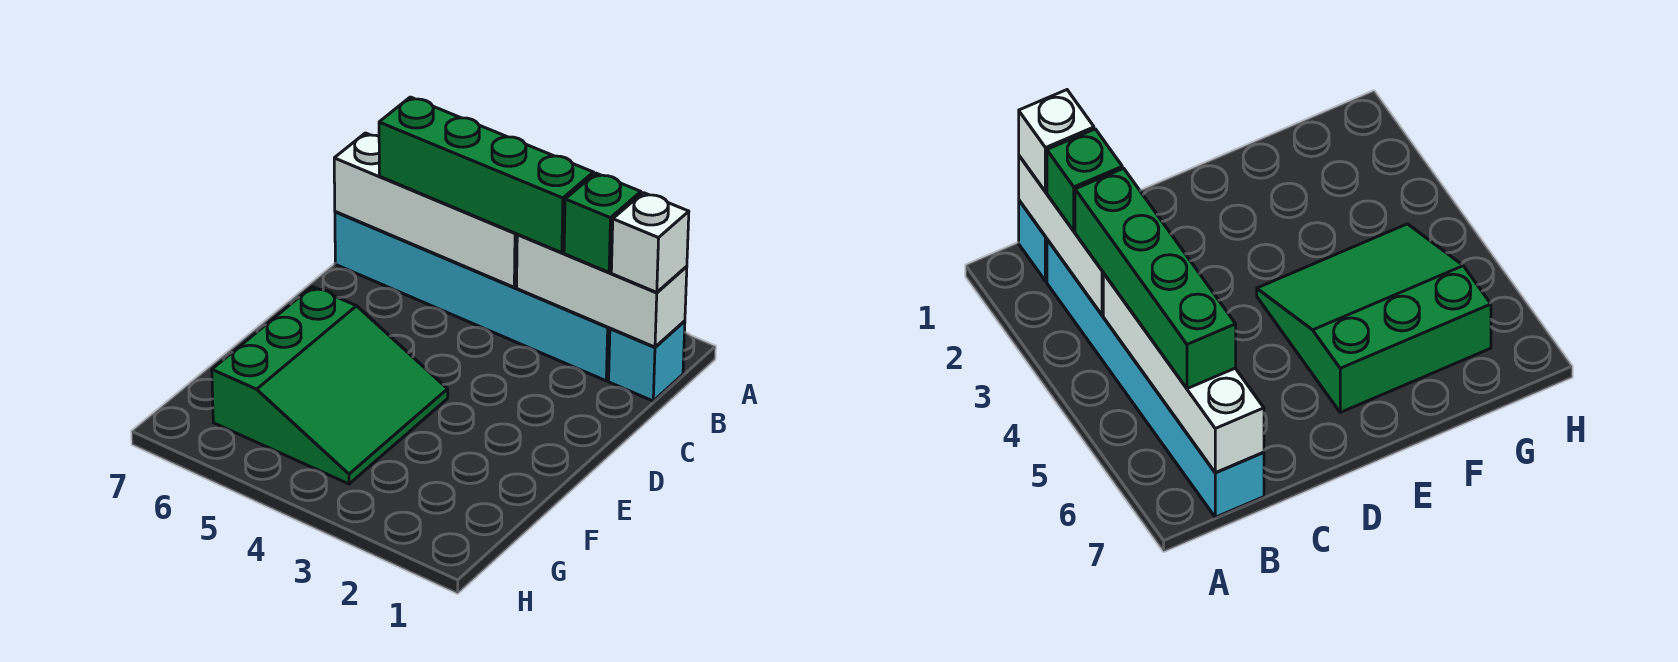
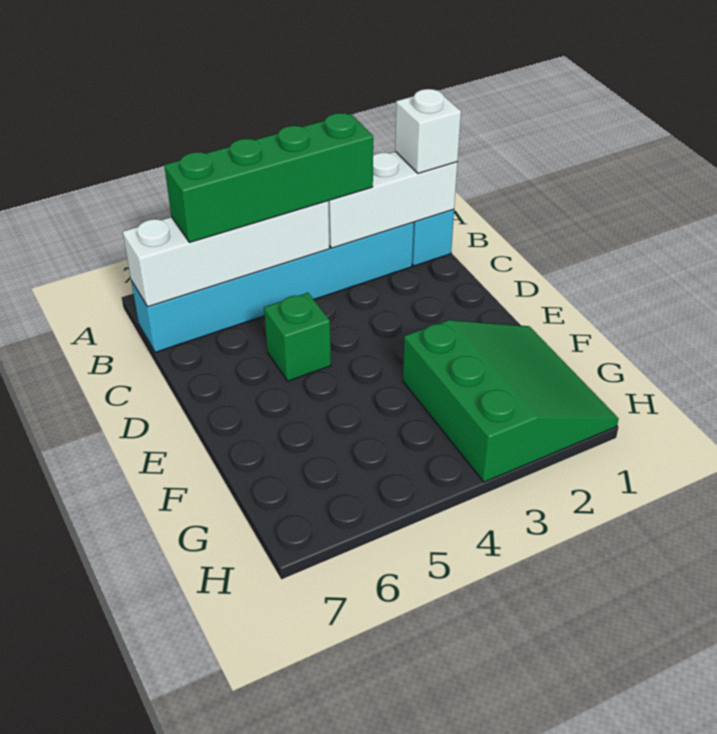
green brick B2 level 3 -> green brick D5 level 1
green slope E4:G6 level 1 top 6 -> green slope F1:H3 level 1 top 3

